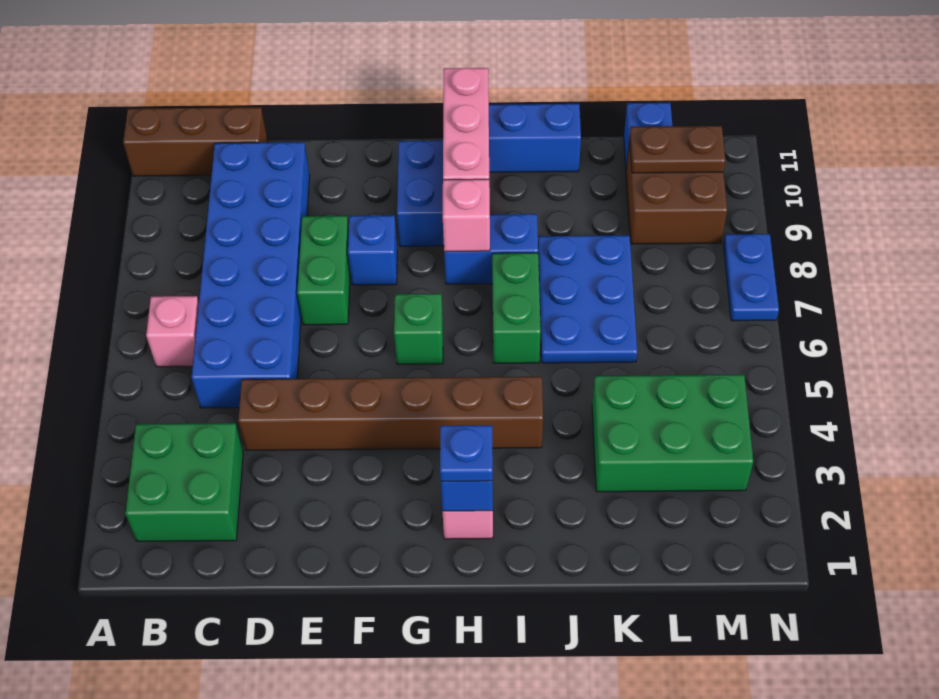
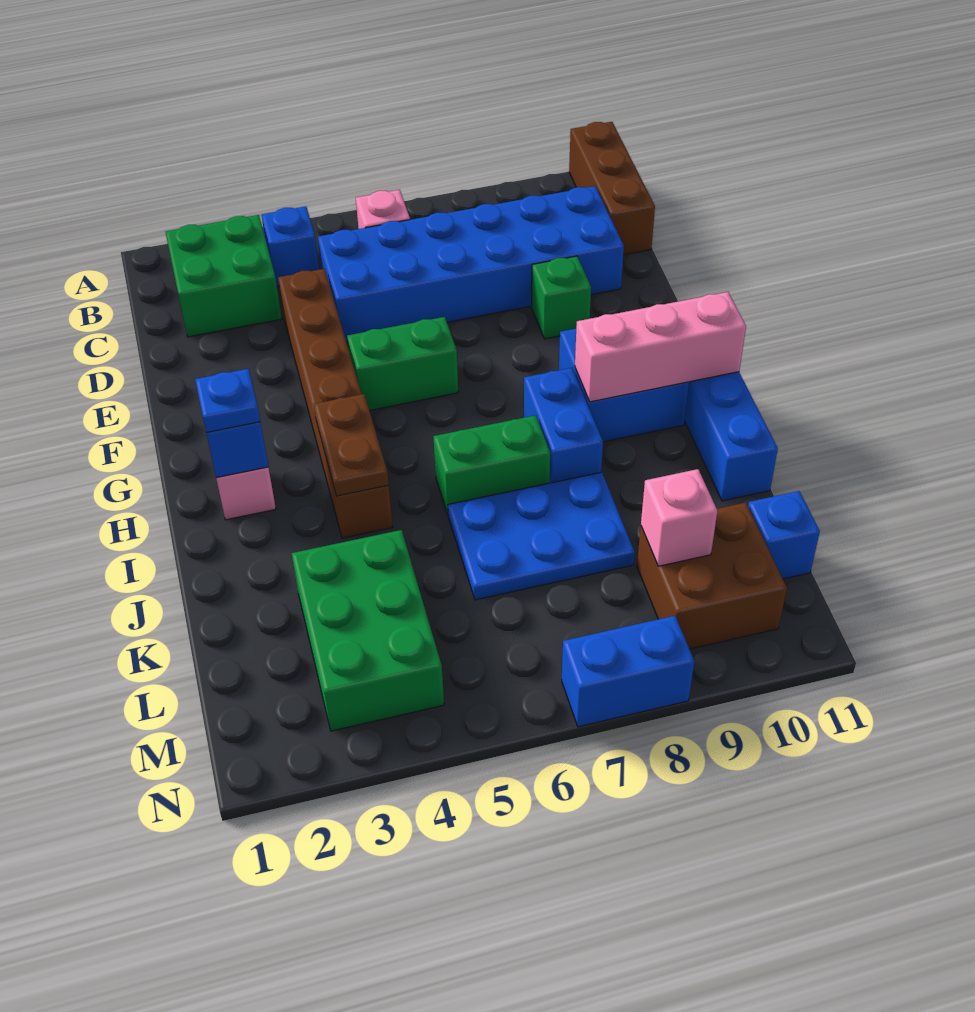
green brick E7:E8 level 1 -> green brick F5:F6 level 1
blue brick F8 level 1 -> blue brick B4 level 1
green brick G6 level 1 -> green brick E9 level 1
pink brick H8 level 2 -> pink brick L9 level 2
brown plate L10:M10 level 2 -> brown plate H4:I4 level 2
blue plate N7:N8 level 1 -> blue brick N7:N8 level 1

